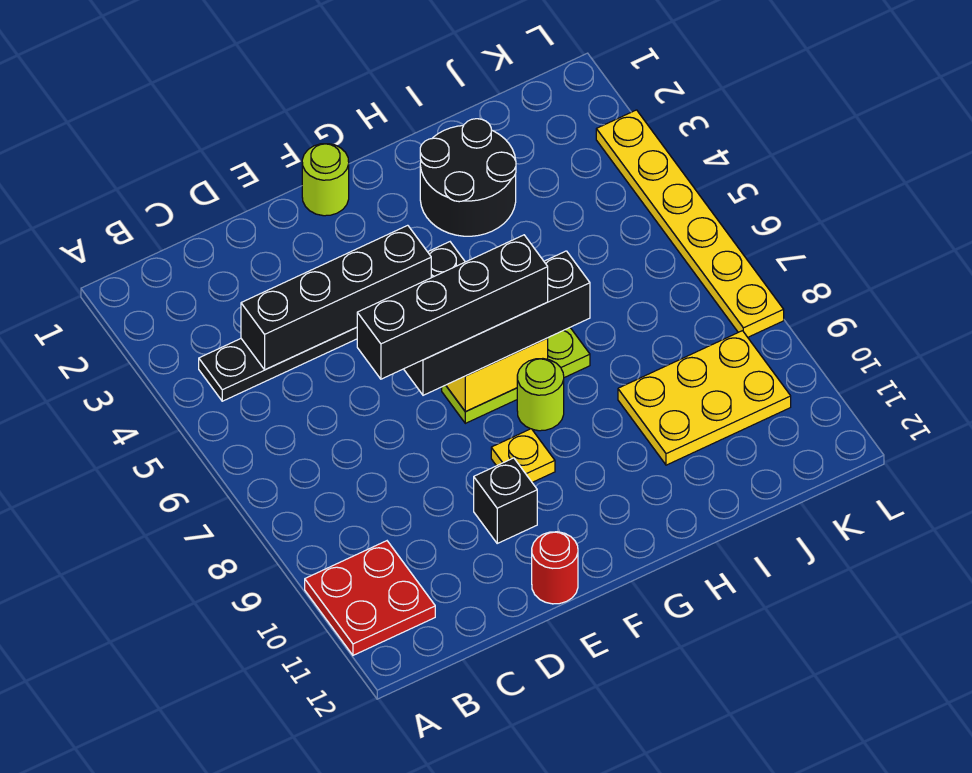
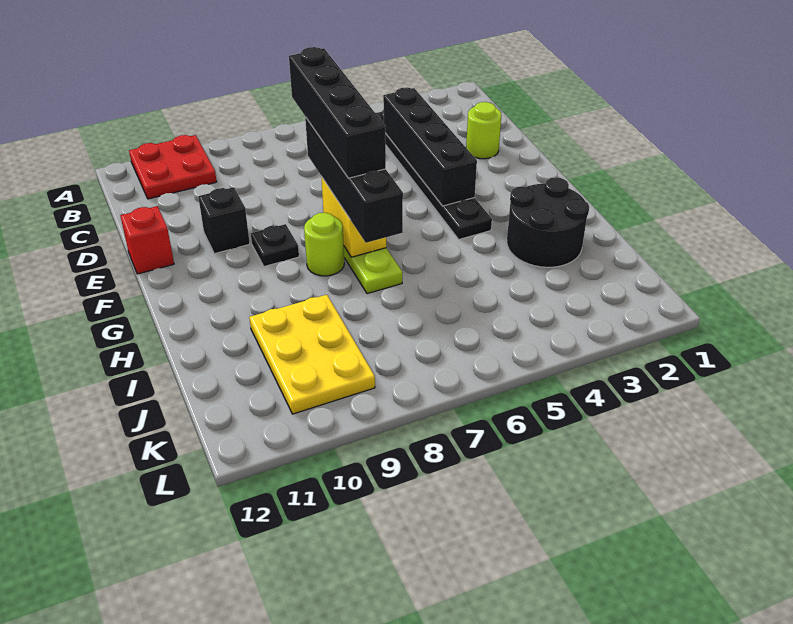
red round brick E12 level 1 -> red brick E12 level 1
lime round brick F1 level 1 -> lime round brick D2 level 1
yellow plate F9 level 1 -> black plate F9 level 1
yellow plate L3:L8 level 1 -> none

